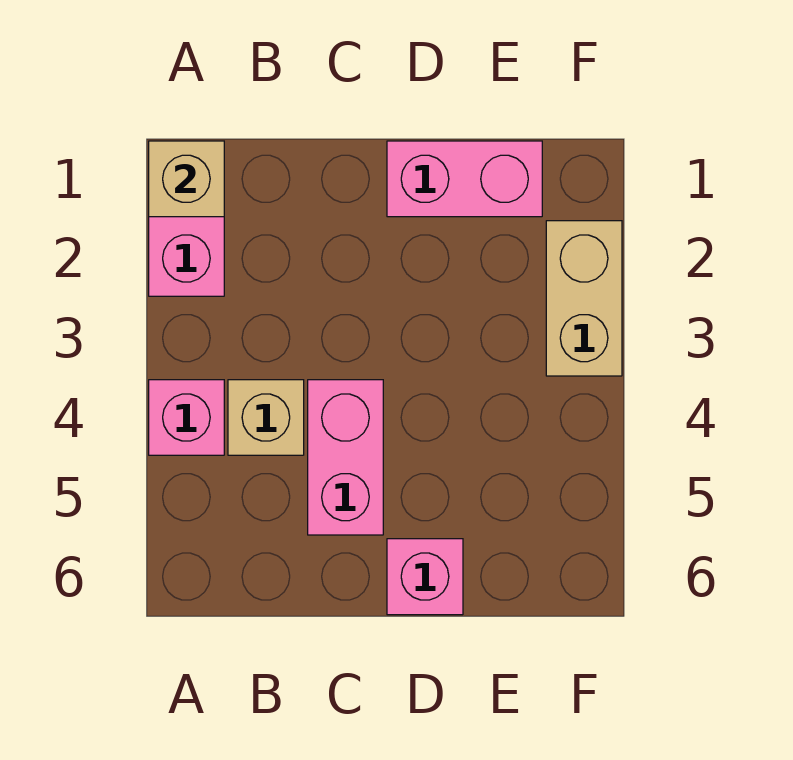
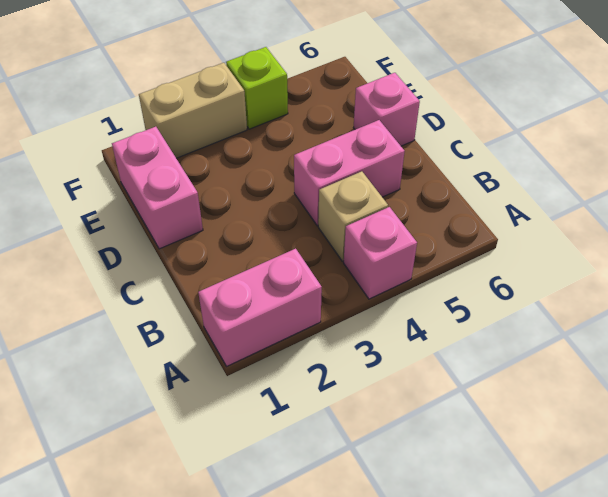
tan brick A1 level 2 -> none
none -> lime brick F4 level 1

